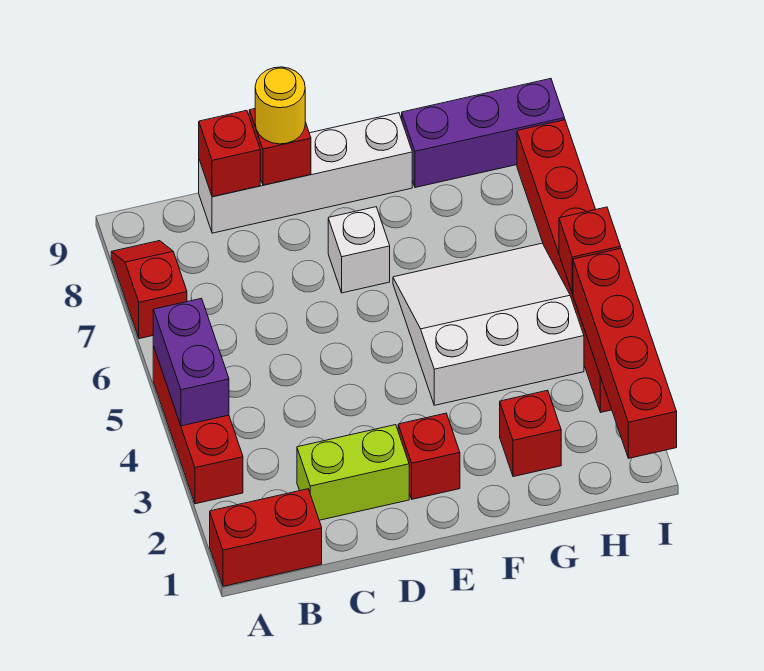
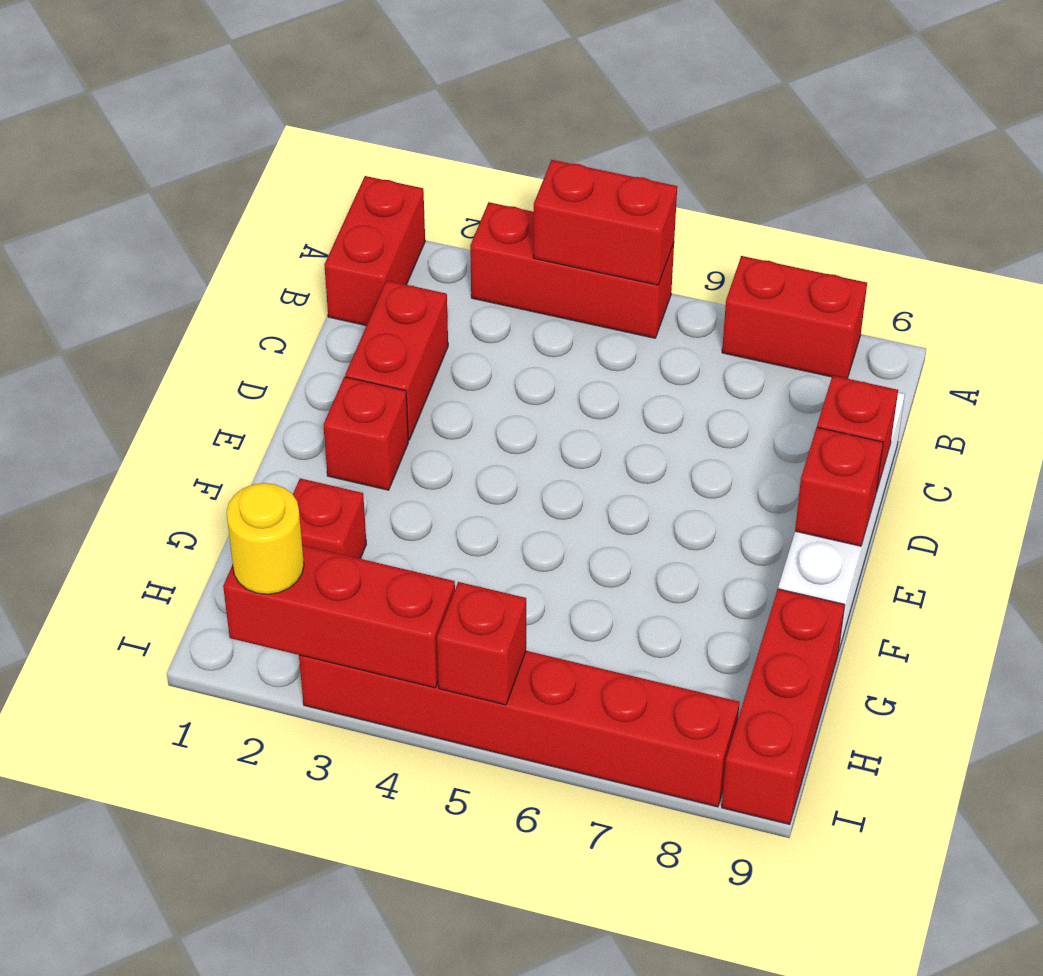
purple brick A4:A5 level 2 -> red brick A4:A5 level 2
red slope A7:A8 level 1 top 7 -> red brick A7:A8 level 1
lime brick C2:D2 level 1 -> red brick C2:D2 level 1
red brick C9 level 2 -> red brick E9 level 2
yellow round brick D9 level 3 -> yellow round brick I2 level 3
white brick E7 level 1 -> none
white slope F4:H6 level 1 top 4 -> none
purple brick G9:I9 level 1 -> red brick G9:I9 level 1
red brick I1:I4 level 2 -> red brick I2:I4 level 2

